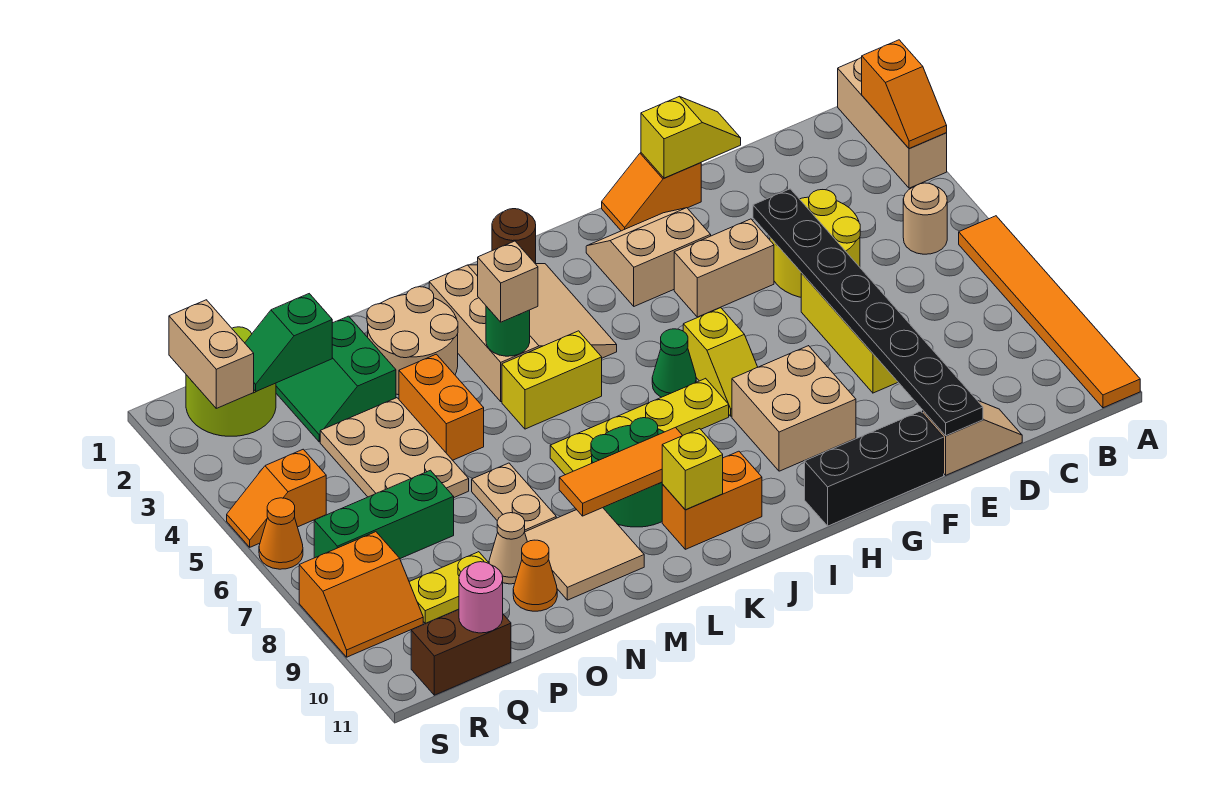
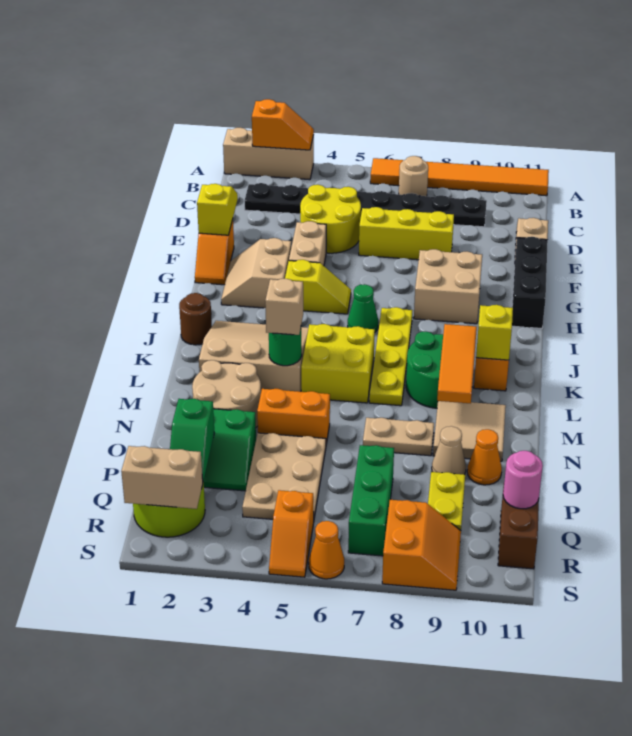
tan round brick B5 level 1 -> tan round brick B7 level 1
black plate E4:E11 level 2 -> black plate C2:C9 level 1
yellow slope H6:H7 level 1 top 6 -> yellow slope H4:H5 level 1 top 4
yellow brick K5:L5 level 1 -> yellow brick K5:L6 level 1
tan plate O4:P6 level 1 -> tan plate O4:Q5 level 1

